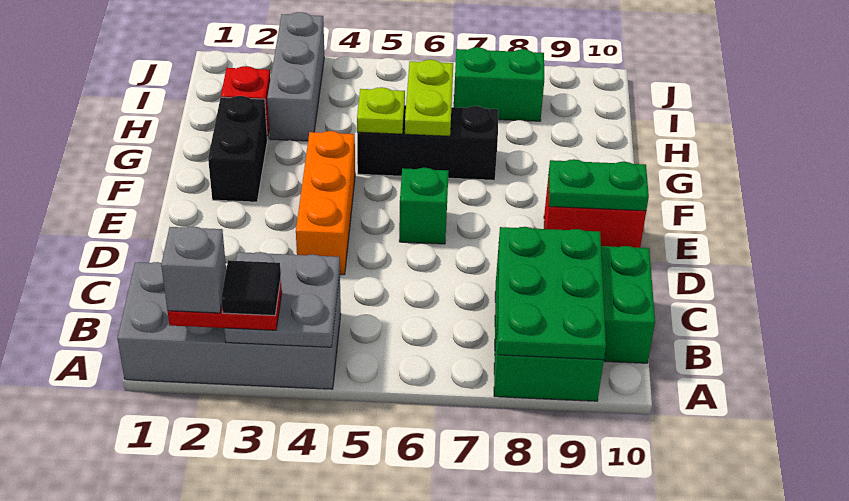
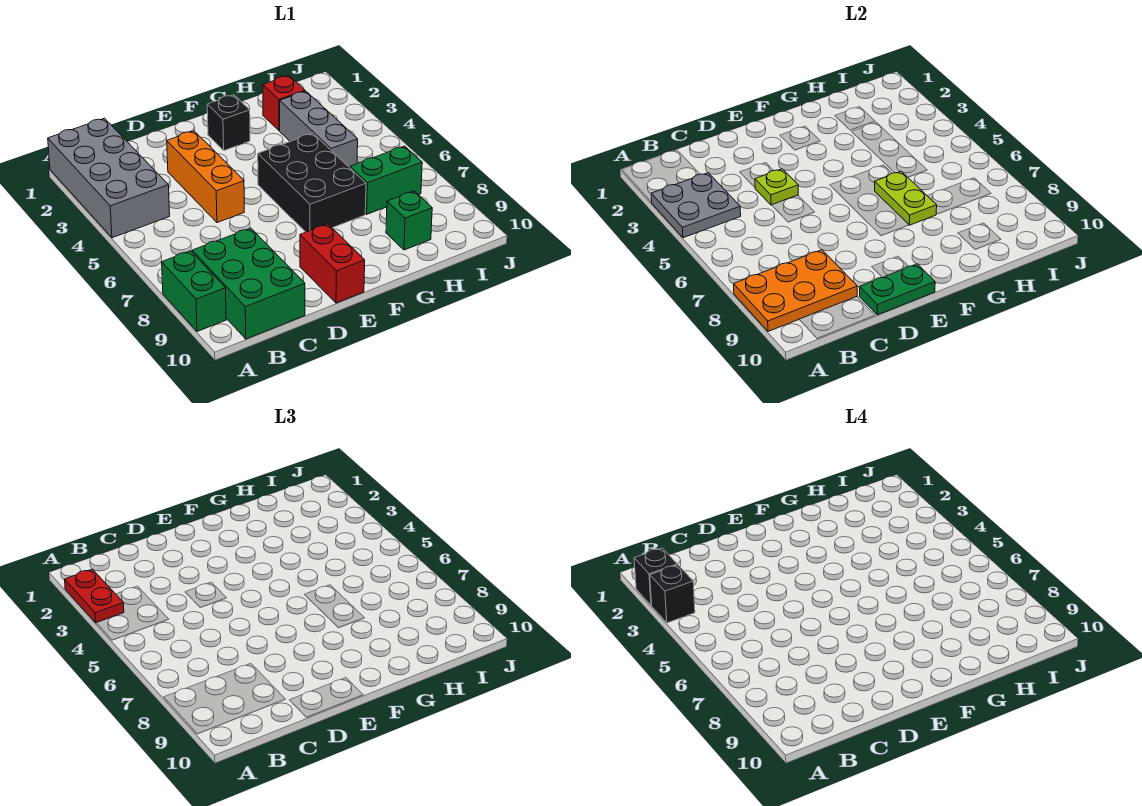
grey brick A2 level 4 -> black brick A2 level 4
black tile A3 level 4 -> black brick A3 level 4
green plate A8:C9 level 2 -> orange plate A8:C9 level 2
orange brick D4:F4 level 1 -> orange brick D3:D5 level 1
green brick E6 level 1 -> green brick H9 level 1
green plate E9:E10 level 2 -> green plate D10:E10 level 2
black brick F2:G2 level 1 -> black brick F2 level 1
black brick G5:G7 level 1 -> black brick F5:G7 level 1
lime plate G5 level 2 -> lime plate D4 level 2
lime plate G6:H6 level 2 -> lime plate G6:G7 level 2
grey brick H3:J3 level 1 -> grey brick H3:H5 level 1
green brick I7:I8 level 1 -> green brick H7:I7 level 1

